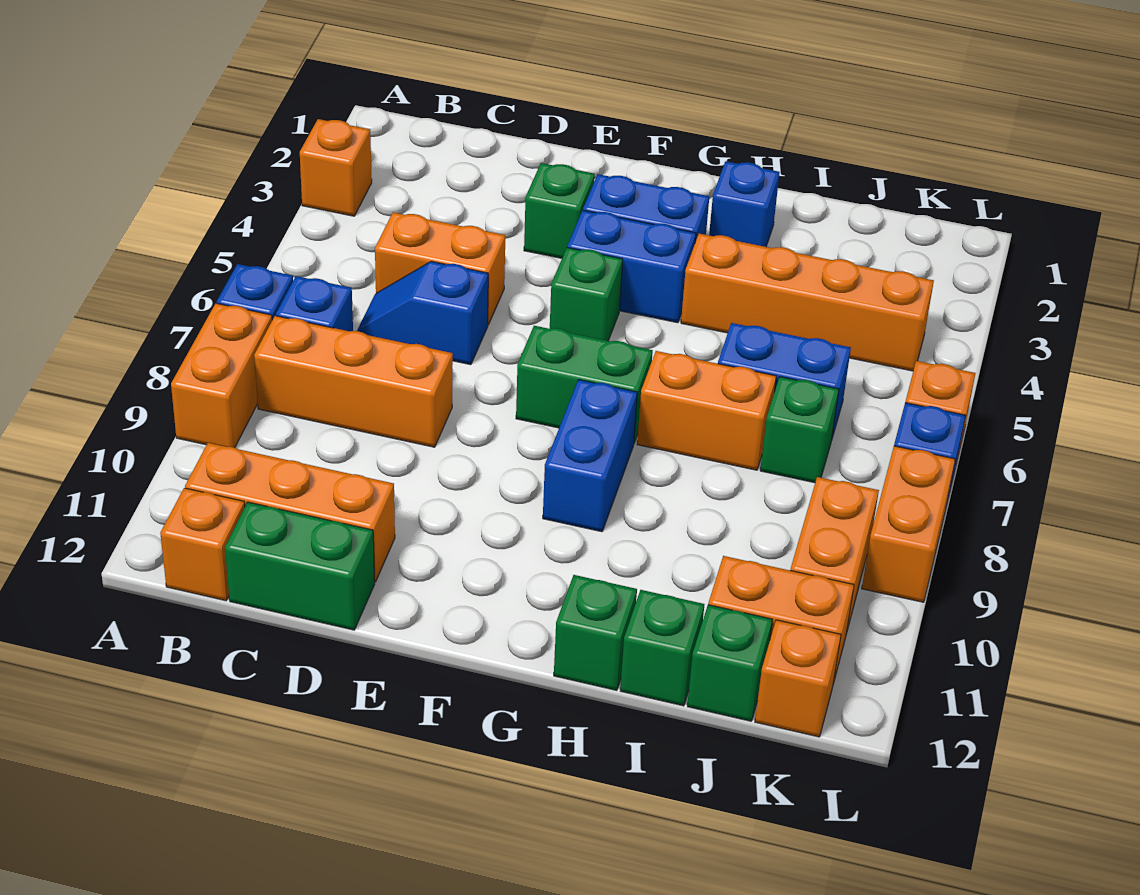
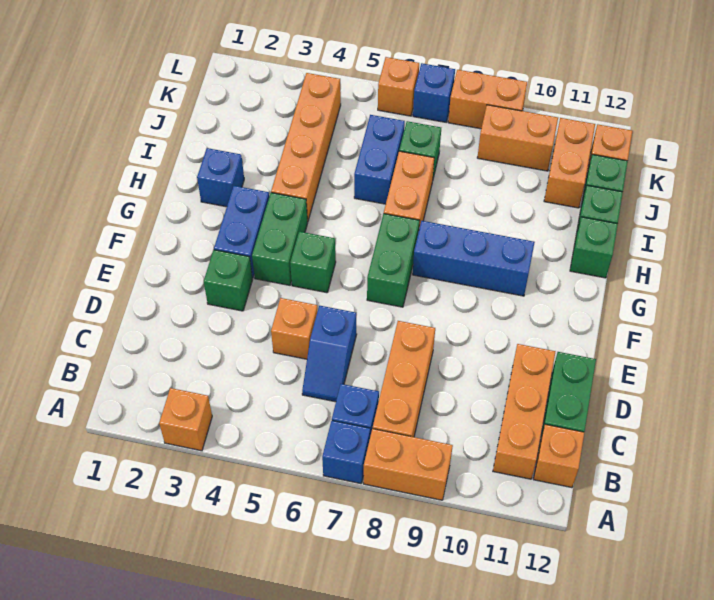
orange brick C5:D5 level 1 -> orange brick D5 level 1
blue brick F4:G4 level 1 -> green brick F4:G4 level 1
blue brick G8:G9 level 1 -> blue brick G8:G10 level 1

